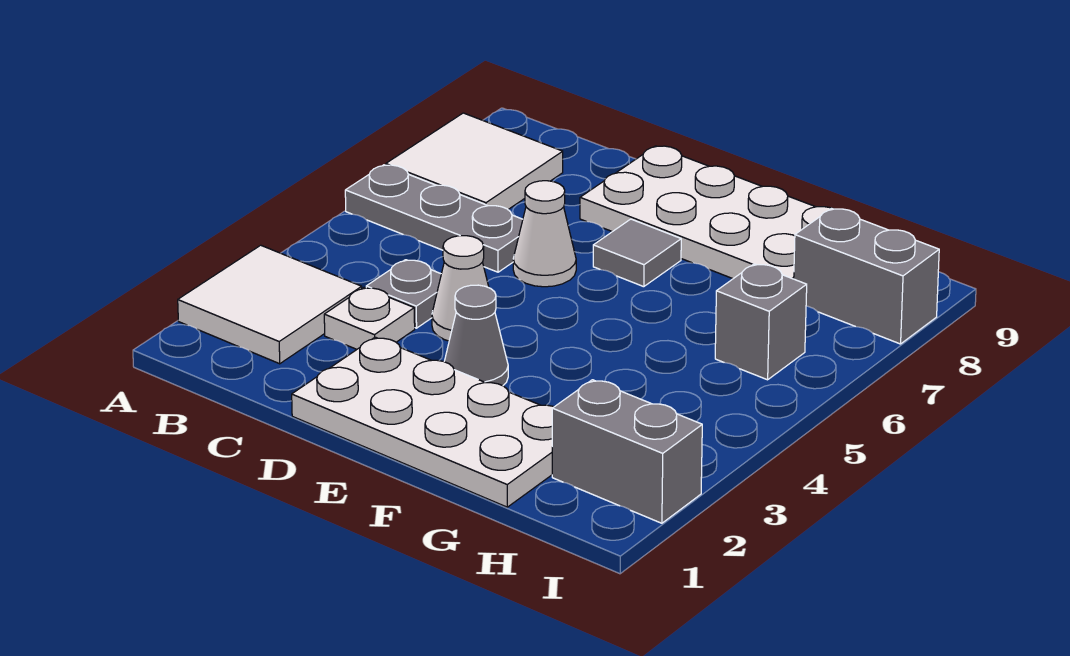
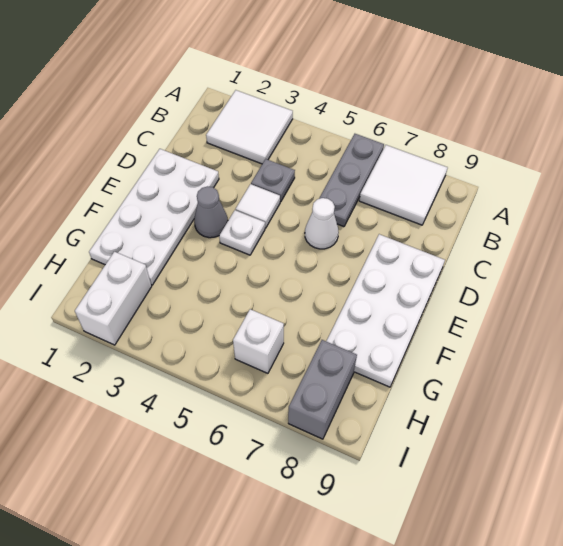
white plate C3 level 1 -> white plate E4 level 1
white cone D4 level 1 -> white tile D4 level 1
grey tile E7 level 1 -> none
grey brick H2:I2 level 1 -> white brick H2:I2 level 1
grey brick H6 level 1 -> white brick H6 level 1

